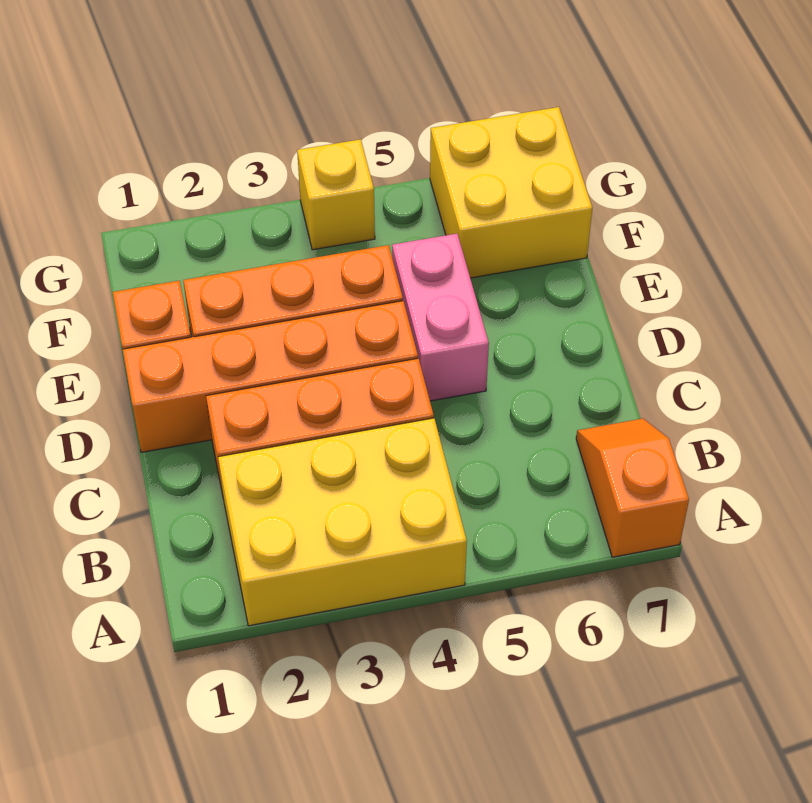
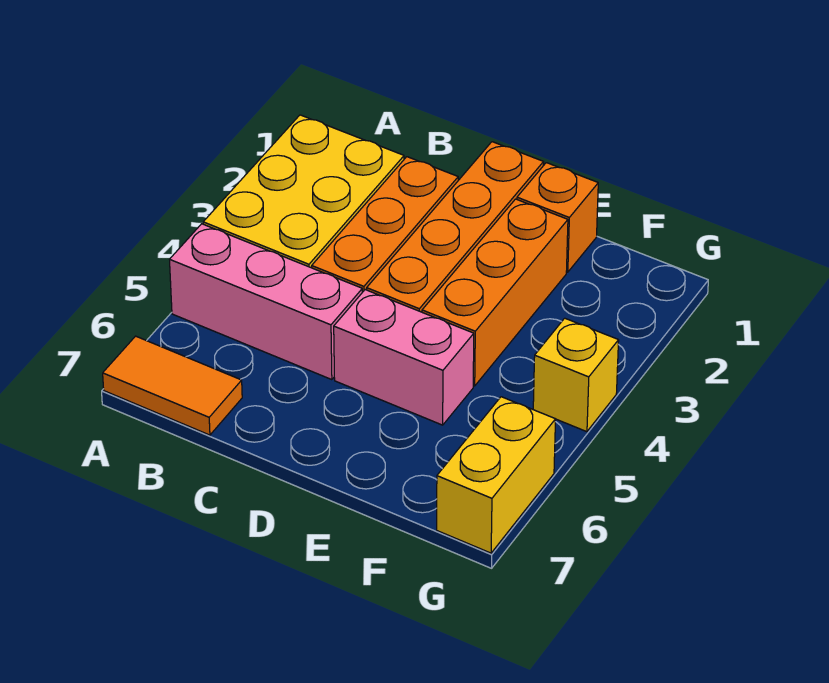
none -> pink brick A5:C5 level 1
orange slope A7:B7 level 1 top A -> orange tile A7:B7 level 1
yellow brick F6:G7 level 1 -> yellow brick G6:G7 level 1

